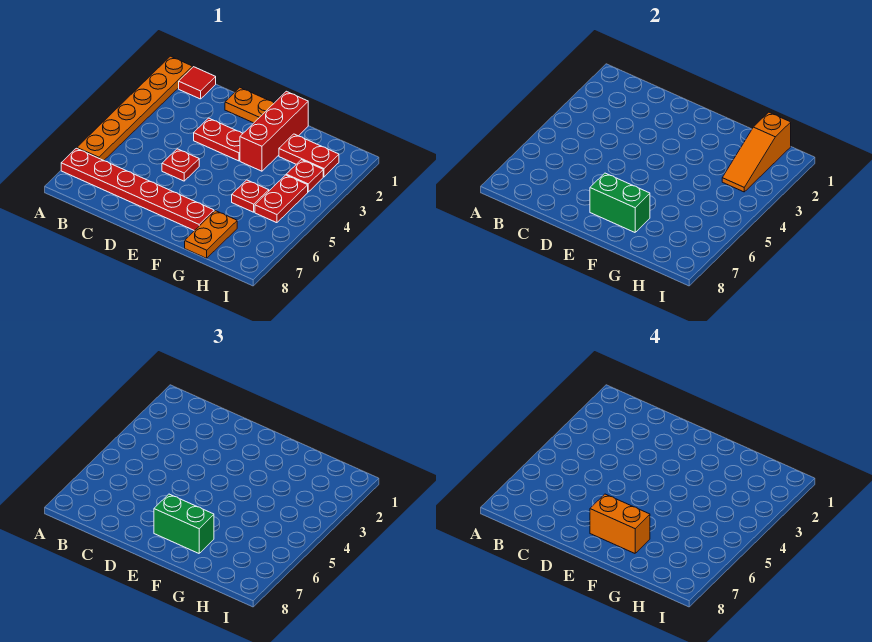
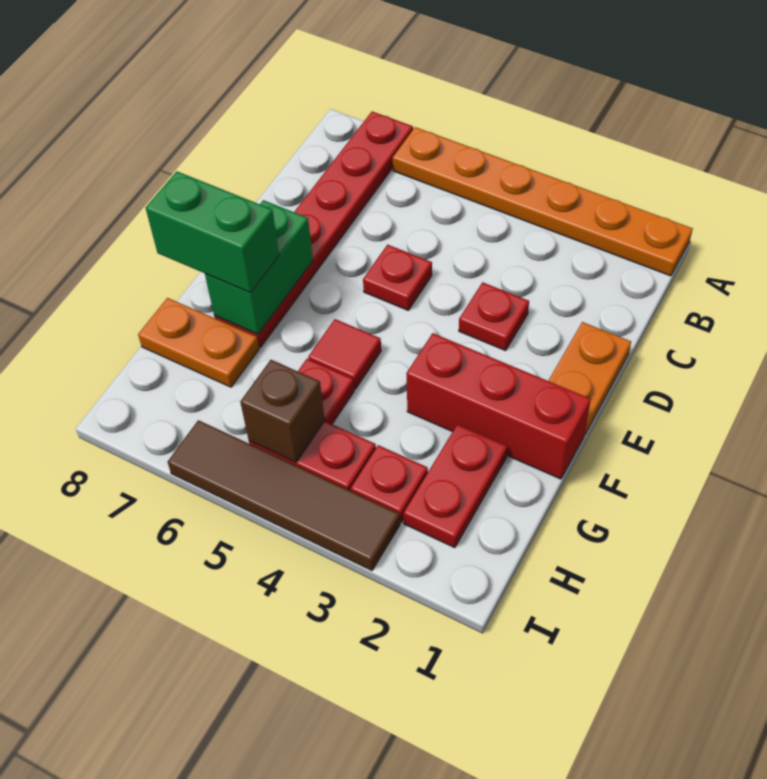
red tile B1 level 1 -> red tile F5 level 1
red plate D3:E3 level 1 -> red plate D3 level 1
green brick E7:F7 level 3 -> green brick F7:F8 level 3
orange brick E7:F7 level 4 -> none
orange slope H1:H3 level 2 top 1 -> none
none -> brown brick H5 level 2
none -> brown tile I3:I6 level 1

